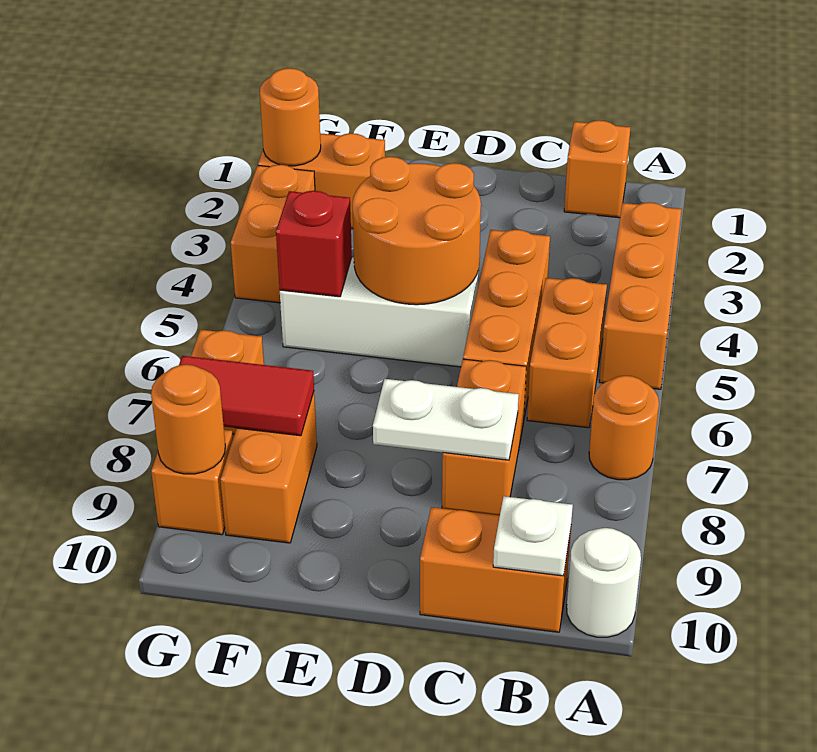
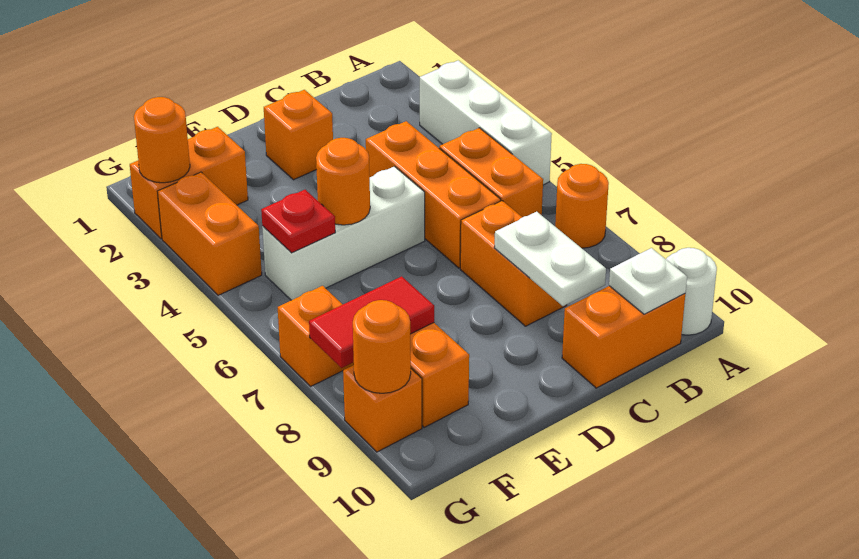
orange brick A3:A5 level 1 -> white brick A3:A5 level 1
orange brick B1 level 1 -> orange brick D2 level 1
white plate C8:D8 level 2 -> white plate C8:C9 level 2
orange round brick D4:E5 level 2 -> orange round brick E5 level 2
red brick F5 level 2 -> red plate F5 level 2

